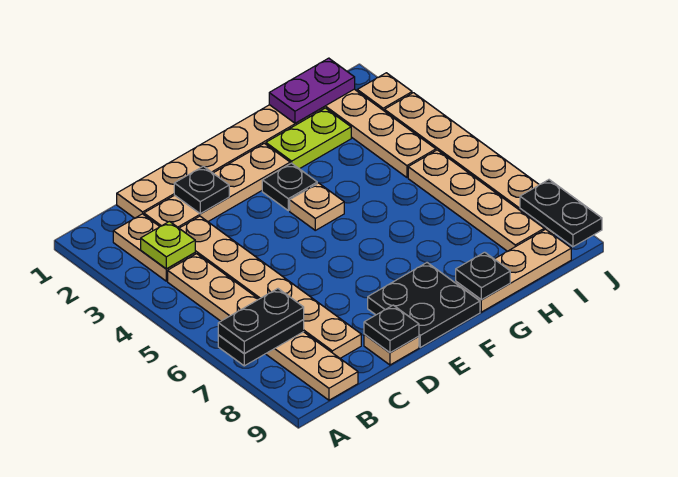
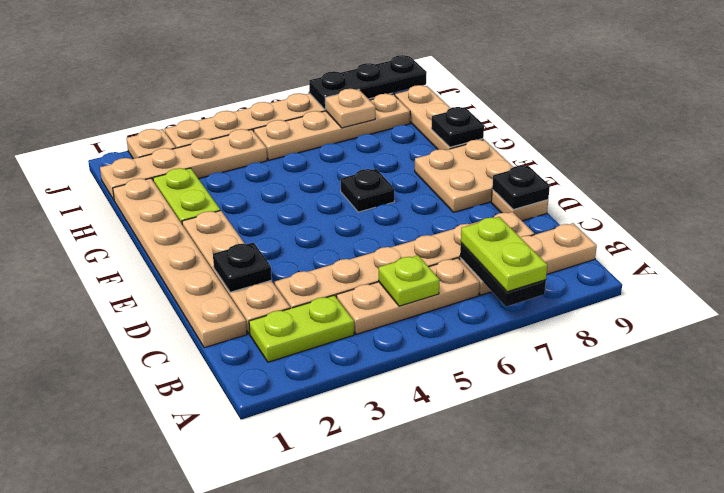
black plate A7:B7 level 3 -> lime plate A7:B7 level 3
tan plate B2:B3 level 1 -> lime plate B2:B3 level 1
lime plate B3 level 2 -> lime plate B5 level 2
black plate E8:F9 level 1 -> tan plate E8:F9 level 1
black plate F3 level 1 -> black plate F6 level 1
tan plate F4 level 1 -> tan plate I7 level 2
purple plate H1:I1 level 2 -> none
black plate J8:J9 level 2 -> black plate J7:J9 level 2

